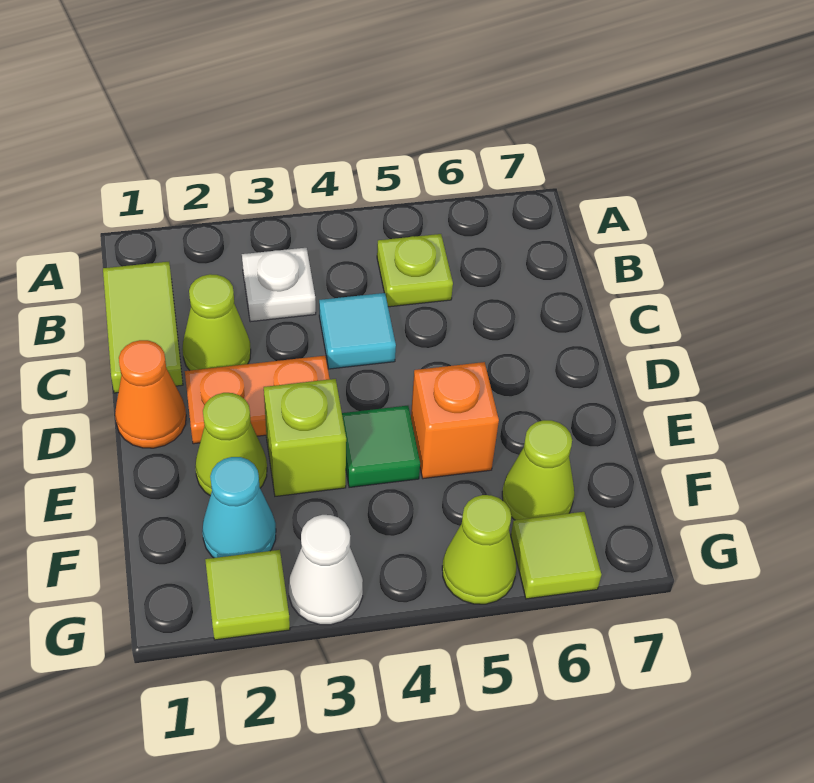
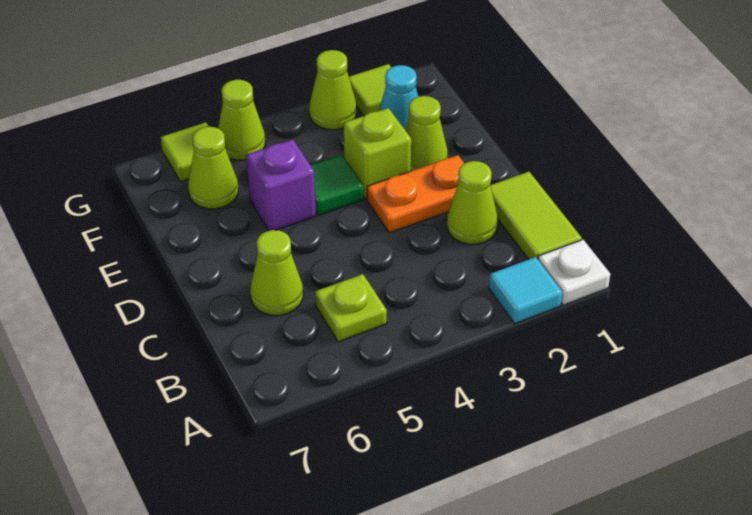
white plate B3 level 1 -> white plate A1 level 1
cyan tile C4 level 1 -> cyan tile A2 level 1
none -> lime cone C6 level 1
orange cone D1 level 1 -> none
orange brick E5 level 1 -> purple brick E5 level 1
white cone G3 level 1 -> lime cone G3 level 1

